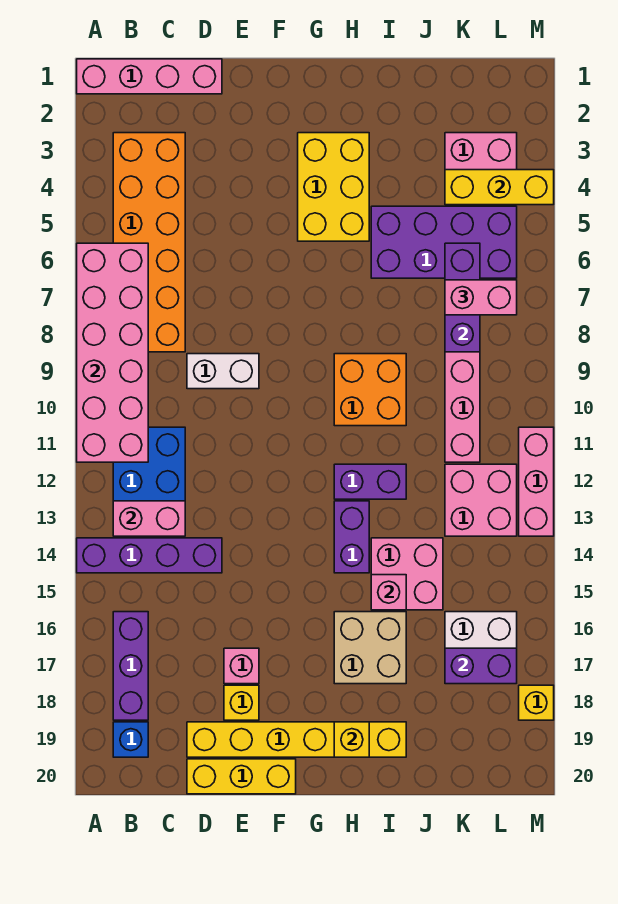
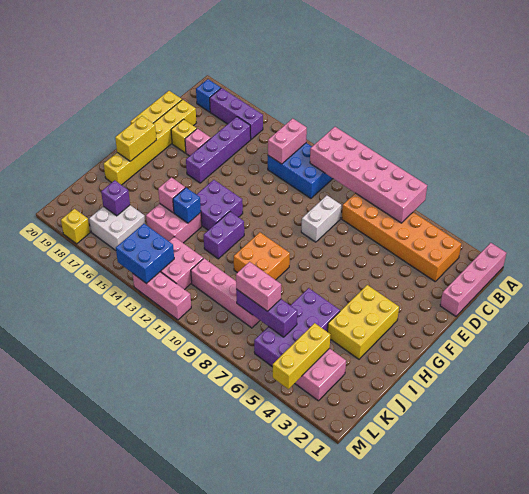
purple brick A14:D14 level 1 -> purple brick C16:F16 level 1
yellow brick G3:H5 level 1 -> yellow brick G3:I4 level 1
purple brick H13:H14 level 1 -> purple brick G13:H14 level 1
tan brick H16:I17 level 1 -> none
yellow brick H19 level 2 -> yellow brick G19:H19 level 2
none -> blue brick I14 level 2
pink brick K7:L7 level 3 -> pink brick K7:K8 level 3
purple brick K17:L17 level 2 -> purple brick K17 level 2
none -> blue brick L13:M14 level 2

